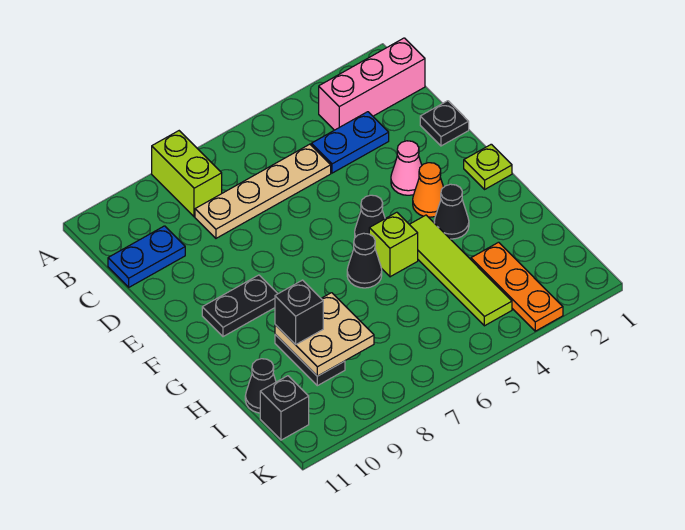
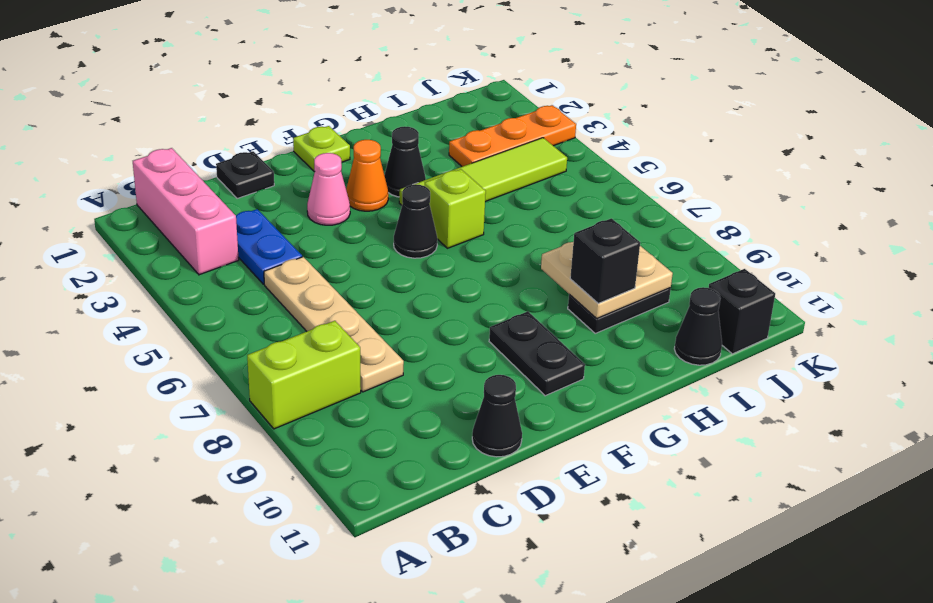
blue plate C10:C11 level 1 -> none
black cone G6 level 1 -> black cone D11 level 1

